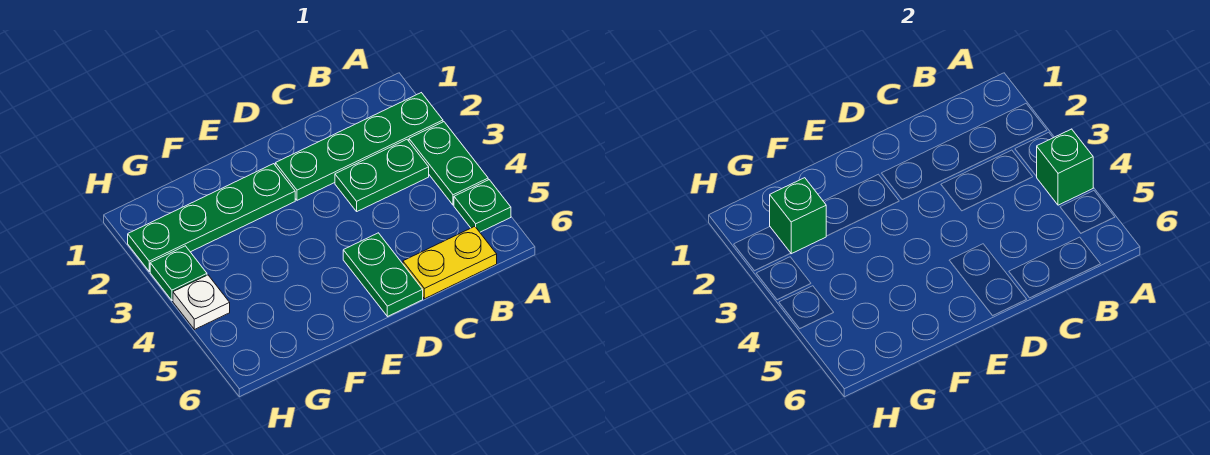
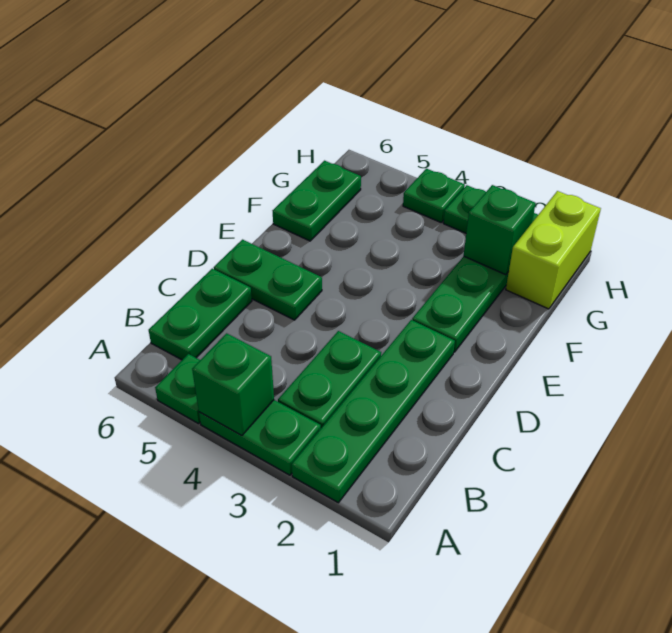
yellow plate B6:C6 level 1 -> green plate B6:C6 level 1
none -> green plate F6:G6 level 1
none -> lime brick G1:H1 level 1
white plate H4 level 1 -> green plate H4 level 1

